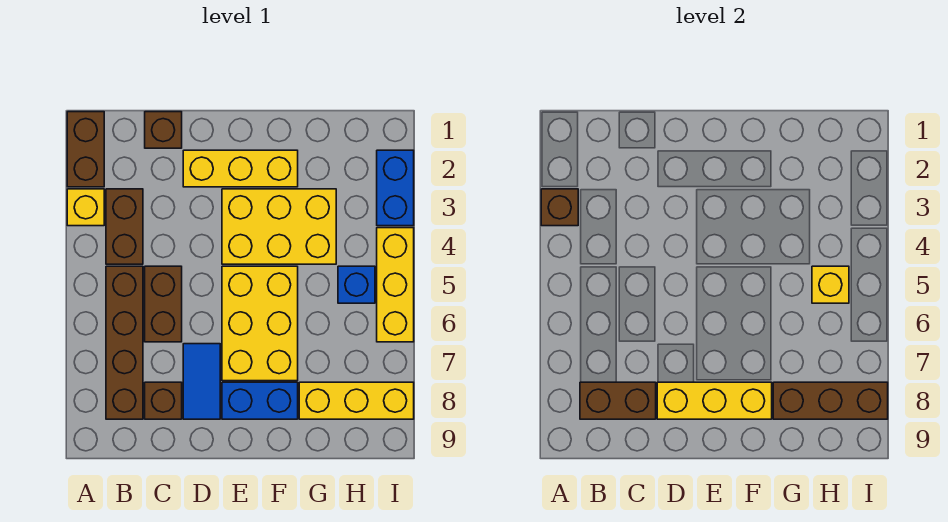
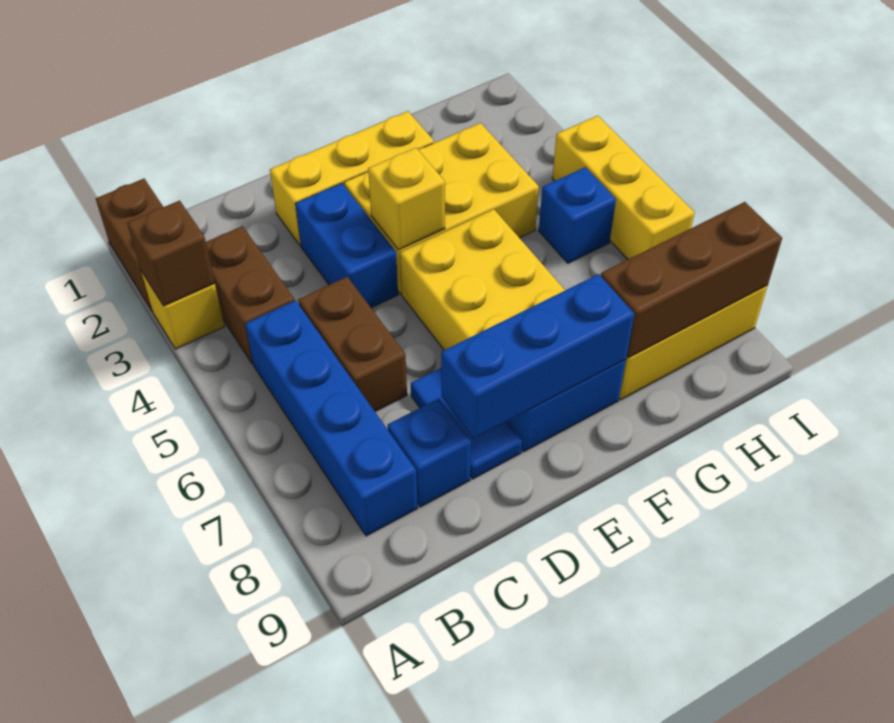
brown brick B5:B8 level 1 -> blue brick B5:B8 level 1
brown brick B8:C8 level 2 -> none
brown brick C1 level 1 -> none
brown brick C8 level 1 -> blue brick C8 level 1
yellow brick D8:F8 level 2 -> blue brick D8:F8 level 2
yellow brick H5 level 2 -> yellow brick E4 level 2
blue brick I2:I3 level 1 -> blue brick D3:D4 level 1

